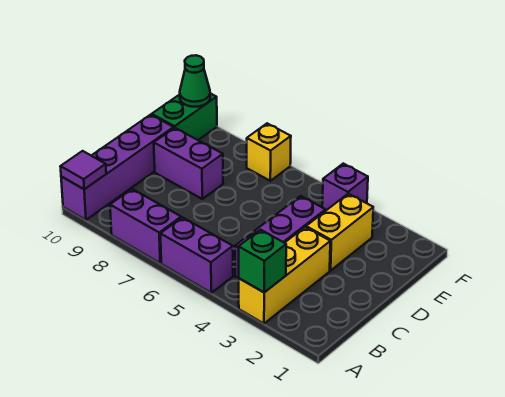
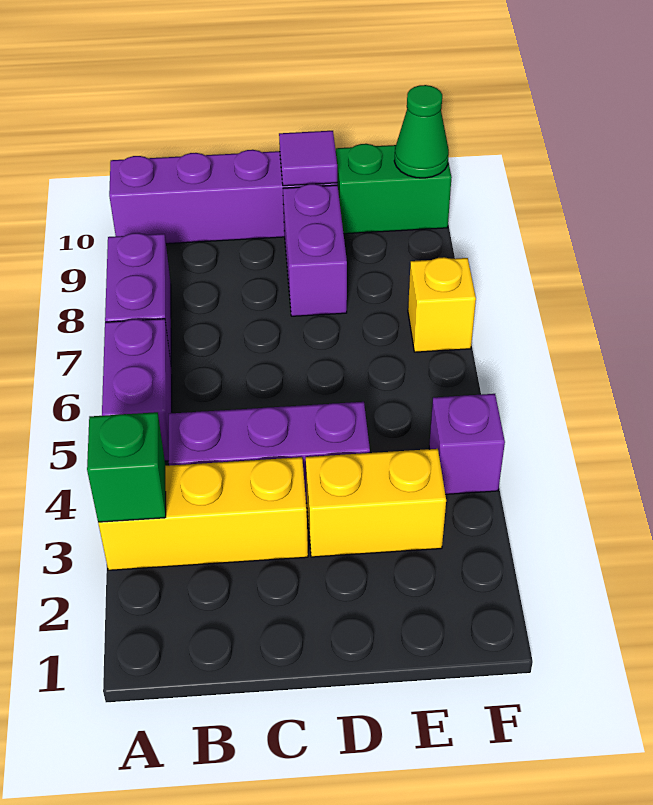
purple tile A10 level 2 -> purple tile D10 level 2

